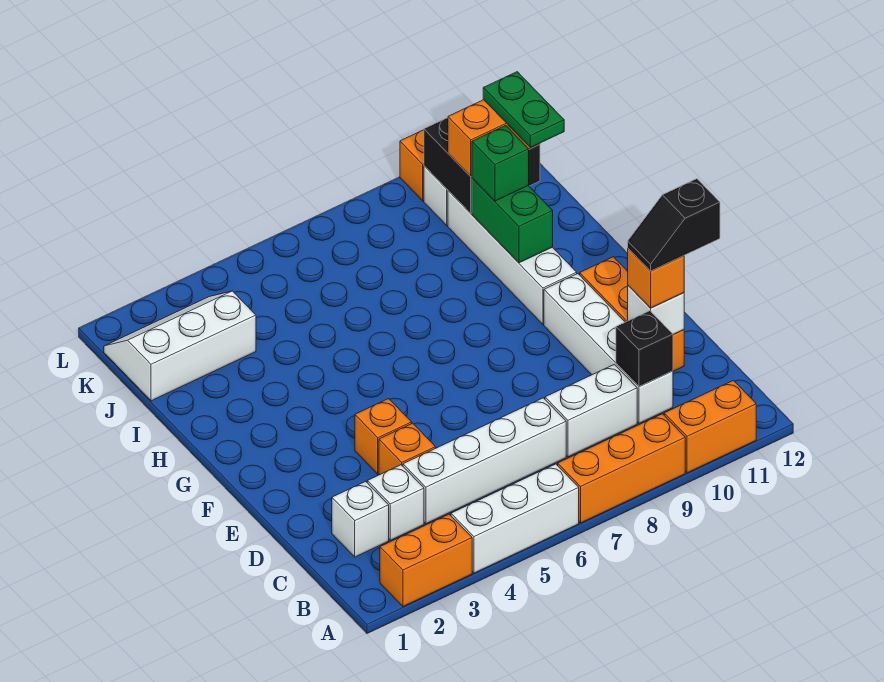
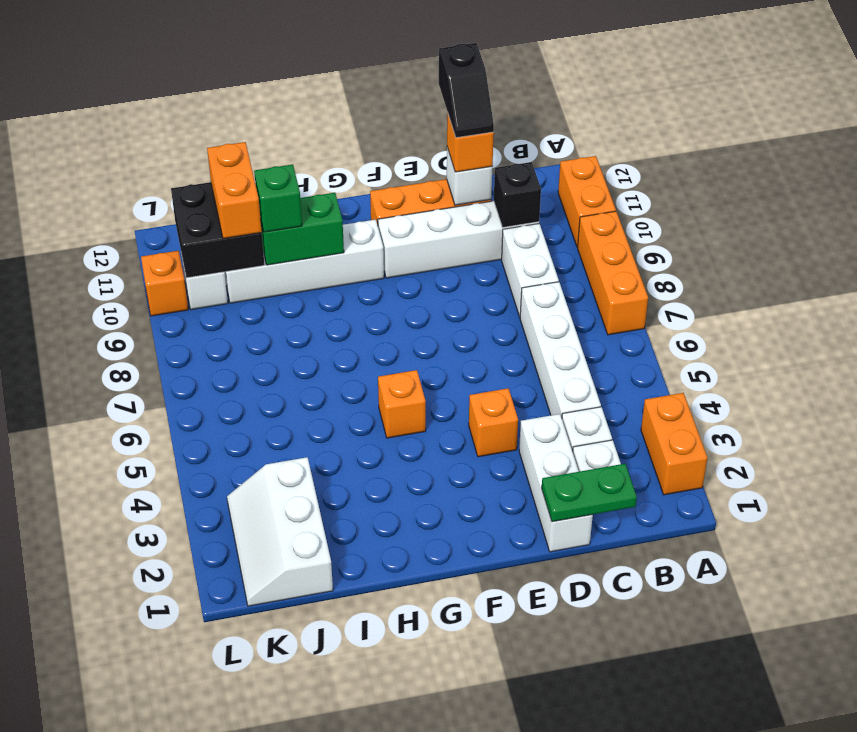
white brick A4:A6 level 1 -> white brick D1:D3 level 1
orange brick D4 level 1 -> orange brick G5 level 1
green plate I11:J11 level 4 -> green plate C1:D1 level 2

